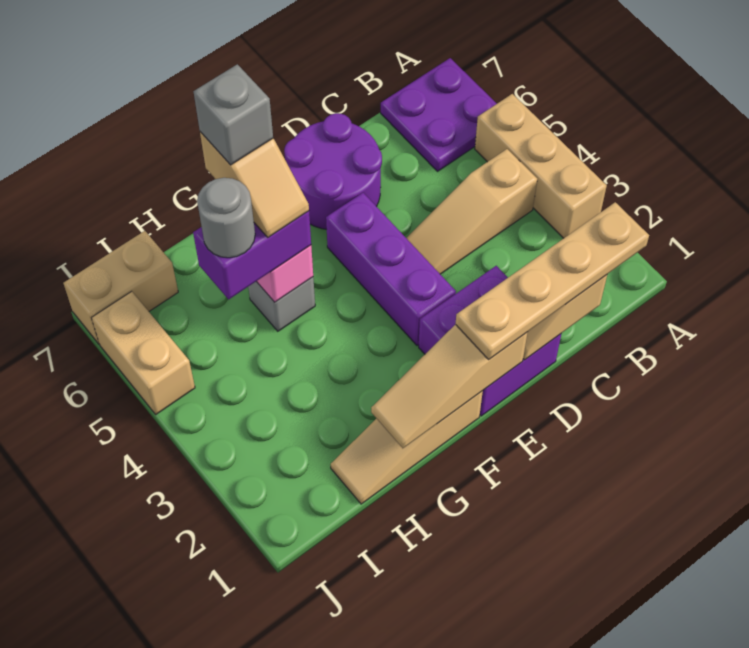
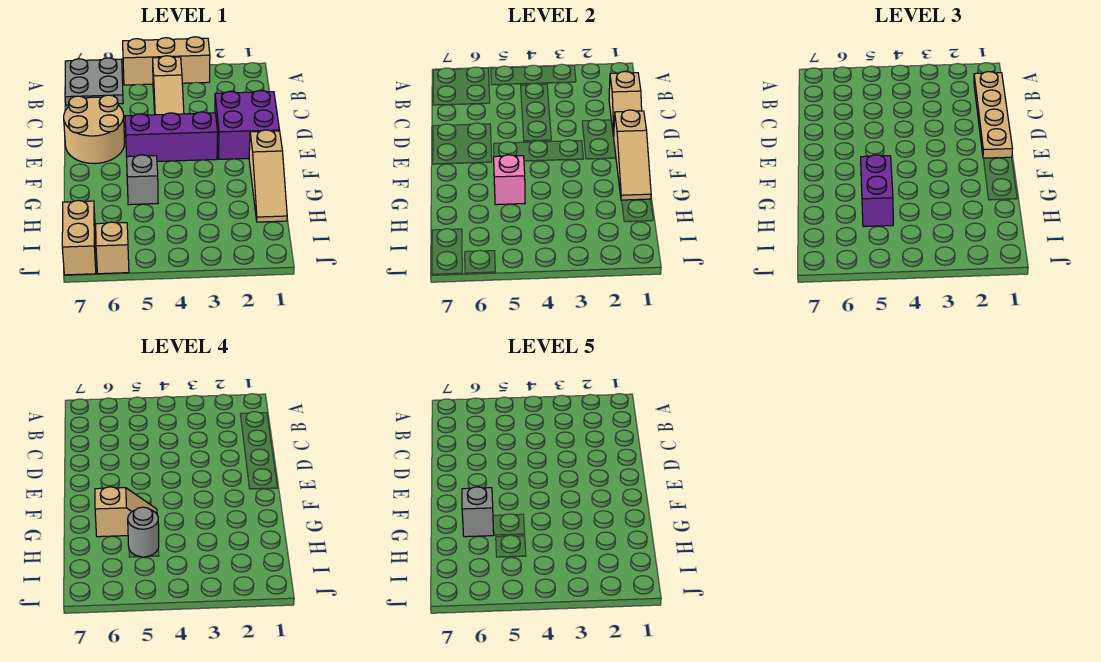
purple plate A6:B7 level 1 -> grey plate A6:B7 level 1
purple round brick D6:E7 level 1 -> tan round brick D6:E7 level 1
tan brick J5:J6 level 1 -> tan brick J6 level 1

